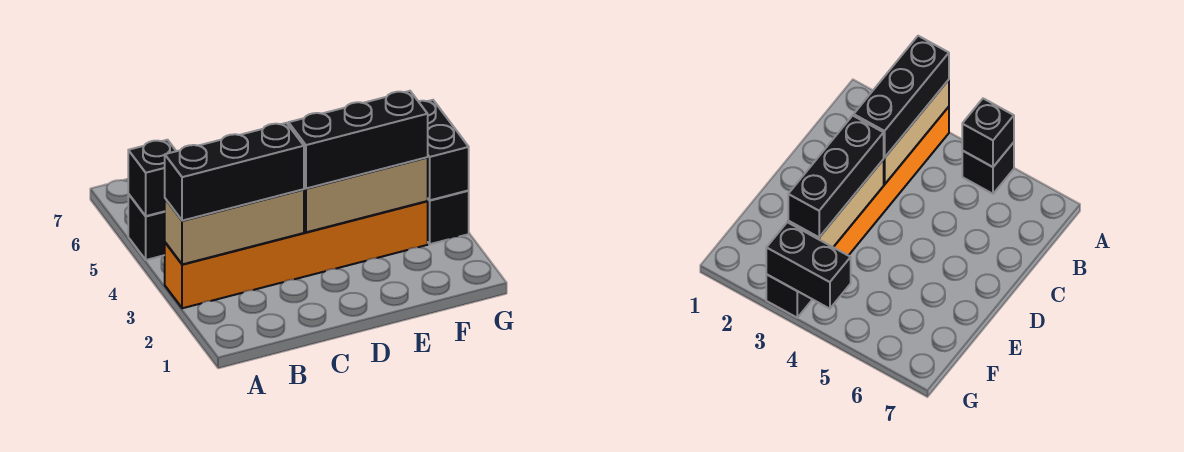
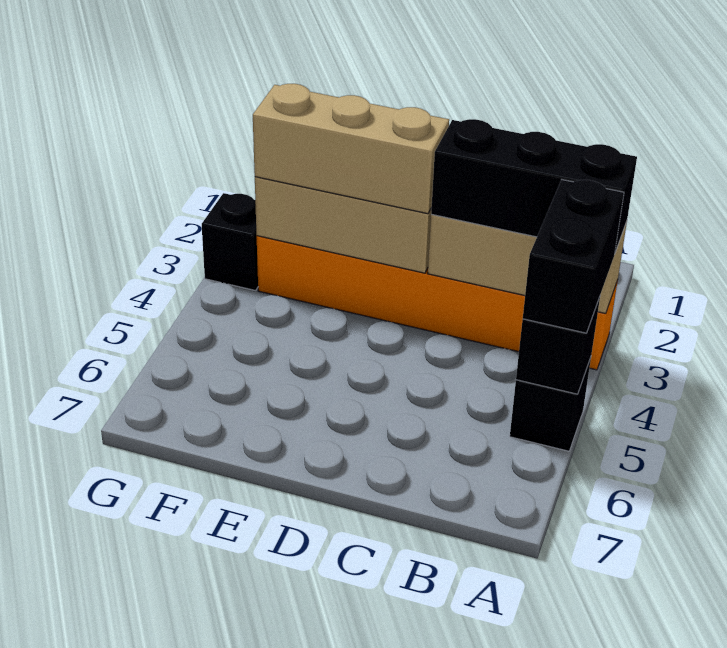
black brick D3:F3 level 3 -> tan brick D3:F3 level 3
black brick G3:G4 level 2 -> black brick A4:A5 level 3

